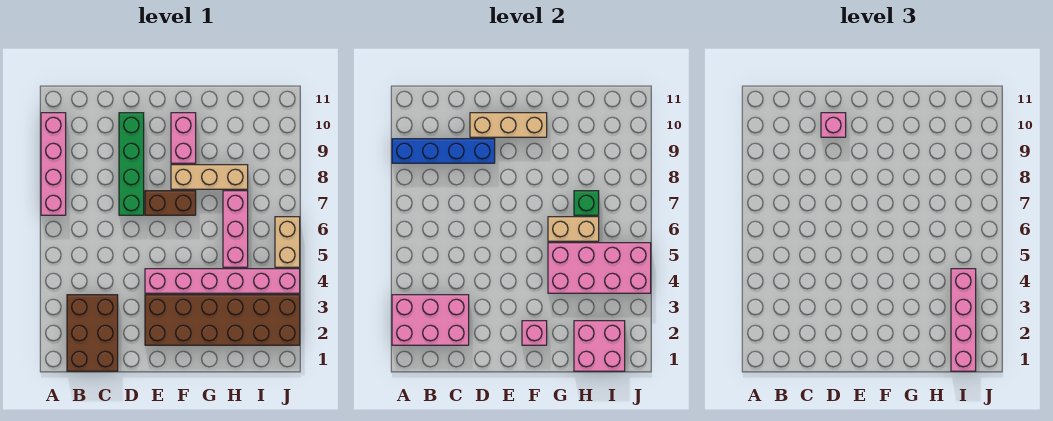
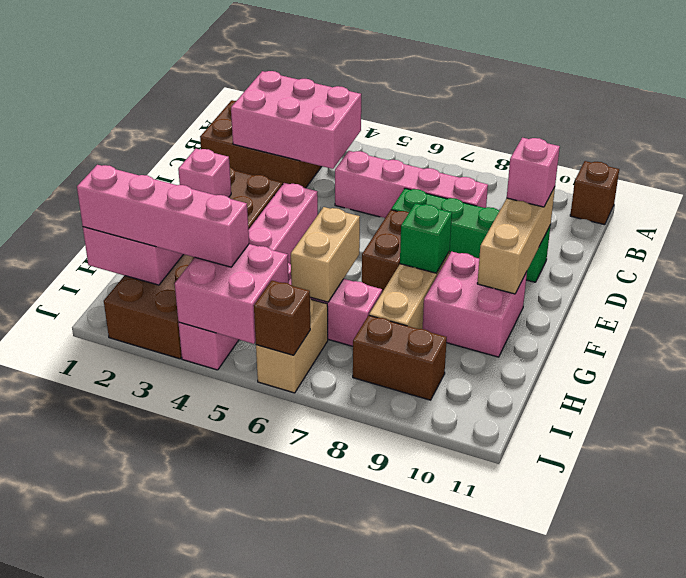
pink brick A2:C3 level 2 -> pink brick B2:C4 level 2
pink brick A7:A10 level 1 -> pink brick C5:C8 level 1
blue brick A9:D9 level 2 -> none
none -> brown brick A11 level 1
pink brick F9:F10 level 1 -> pink brick F9:G10 level 1
pink brick G4:J5 level 2 -> pink brick I4:J5 level 2
green brick H7 level 2 -> green brick F8 level 2
none -> brown brick I8:I9 level 1
tan brick J5:J6 level 1 -> tan brick I6:J6 level 1
none -> brown brick J6 level 2

